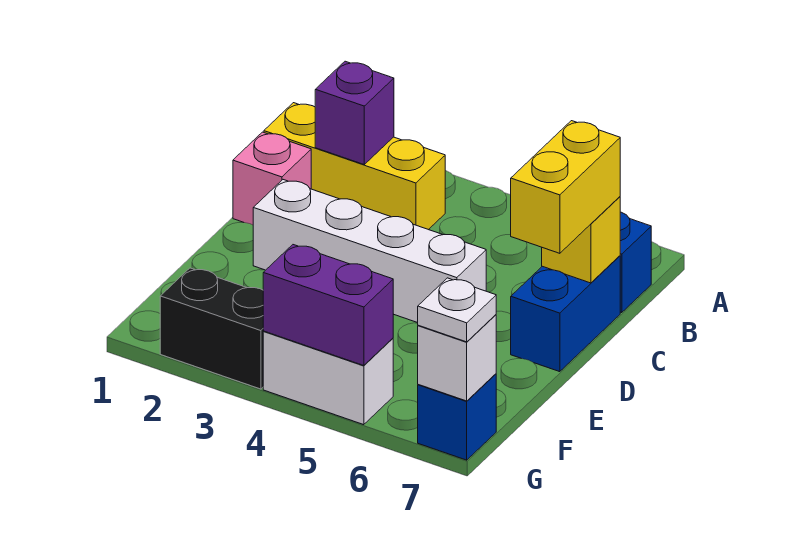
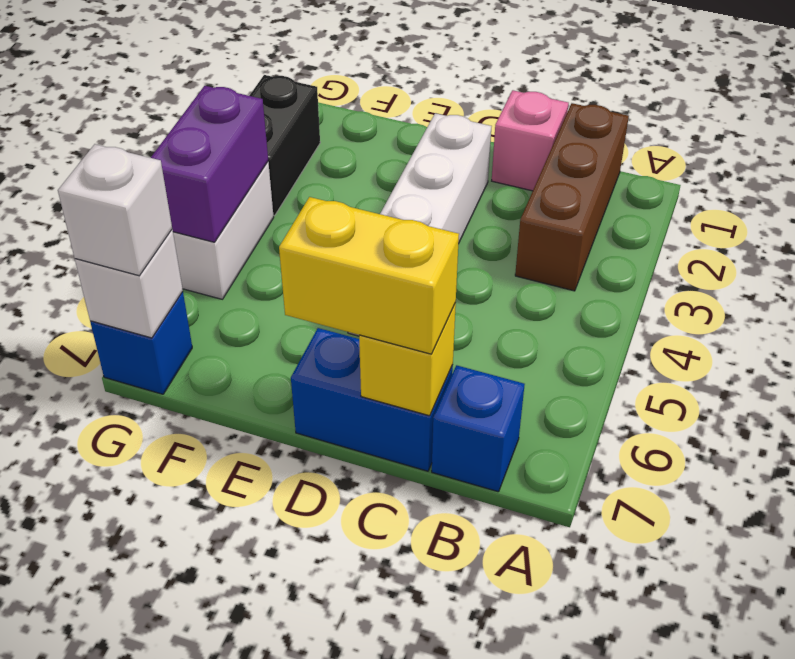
yellow brick B1:B3 level 1 -> brown brick B1:B3 level 1
purple brick B2 level 2 -> none
white plate G7 level 3 -> white brick G7 level 3

